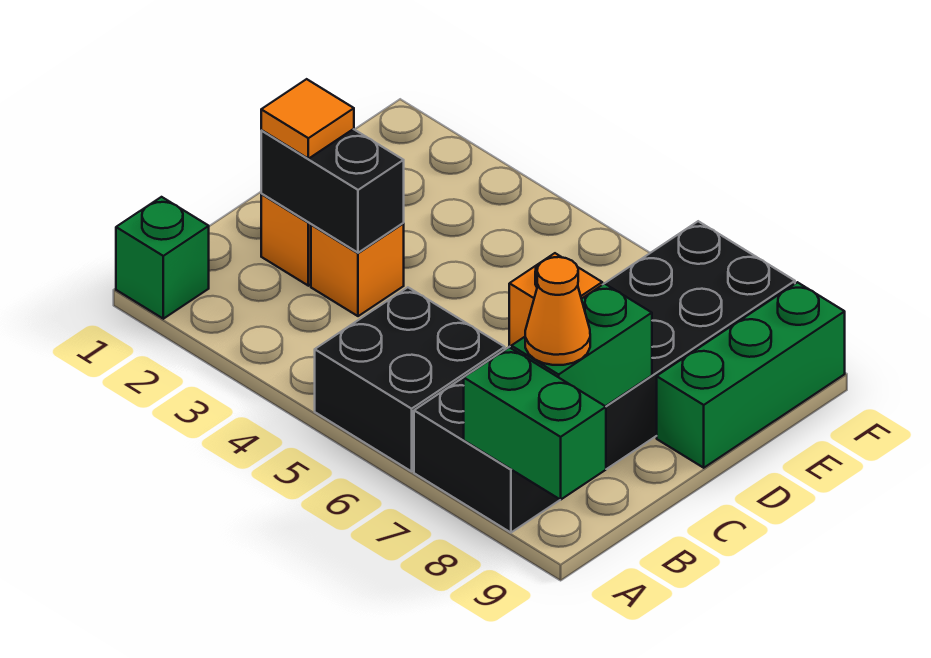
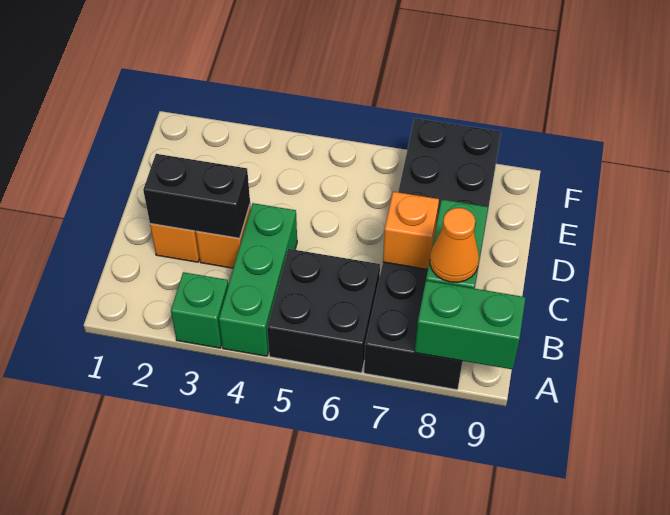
green brick A1 level 1 -> green brick A3 level 1
orange tile C2 level 3 -> none
green brick D9:F9 level 1 -> green brick A4:C4 level 1

